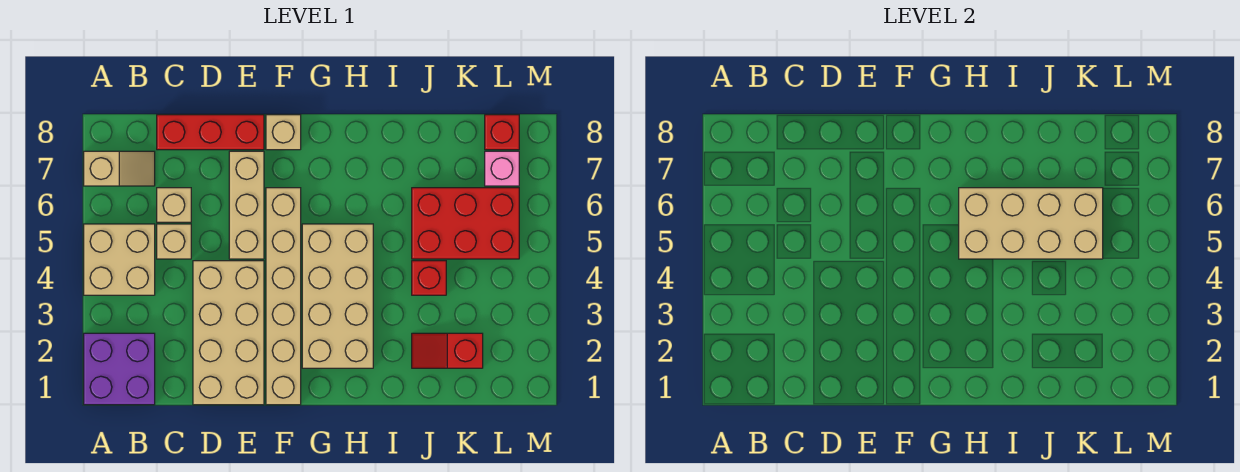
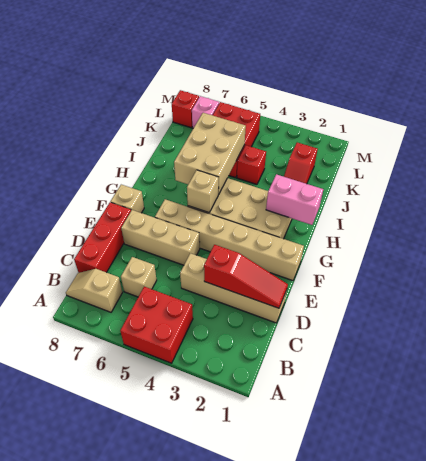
purple brick A1:B2 level 1 -> none
tan brick A4:B5 level 1 -> red brick A4:B5 level 1
tan slope A7:B7 level 1 top A -> tan slope B7:B8 level 1 top 7
tan brick C5 level 1 -> tan brick G5 level 2
tan brick D1:E4 level 1 -> tan brick D1:D4 level 1
none -> red slope D1:D3 level 2 top 3
none -> pink brick H1:H2 level 2
tan brick H5:K6 level 2 -> tan brick H5:J6 level 2

